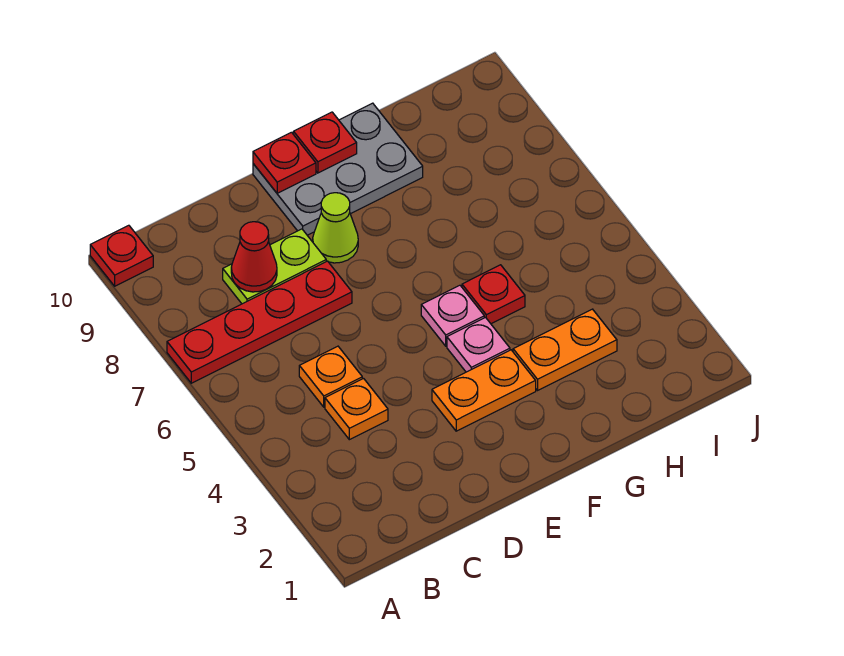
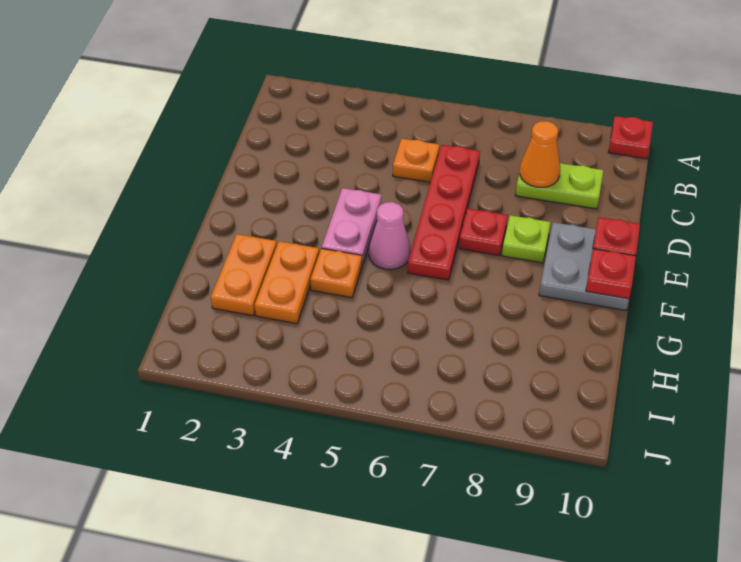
red plate A7:D7 level 1 -> red plate C6:F6 level 1
orange plate C4 level 1 -> orange plate G4 level 1
lime plate C8:D8 level 1 -> lime plate C8:C9 level 1
red cone C8 level 2 -> orange cone C8 level 2
orange plate E3:F3 level 1 -> orange plate G2:H2 level 1
lime cone E8 level 1 -> lime plate E8 level 1
grey plate E9:G10 level 1 -> grey plate E9:F10 level 1
pink plate F4 level 1 -> pink plate E4:F4 level 1
pink plate F5 level 1 -> pink cone F5 level 1
red plate G5 level 1 -> red plate E7 level 1

